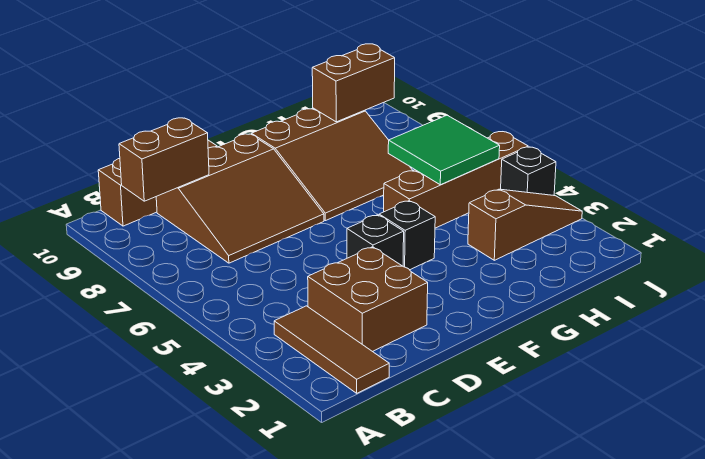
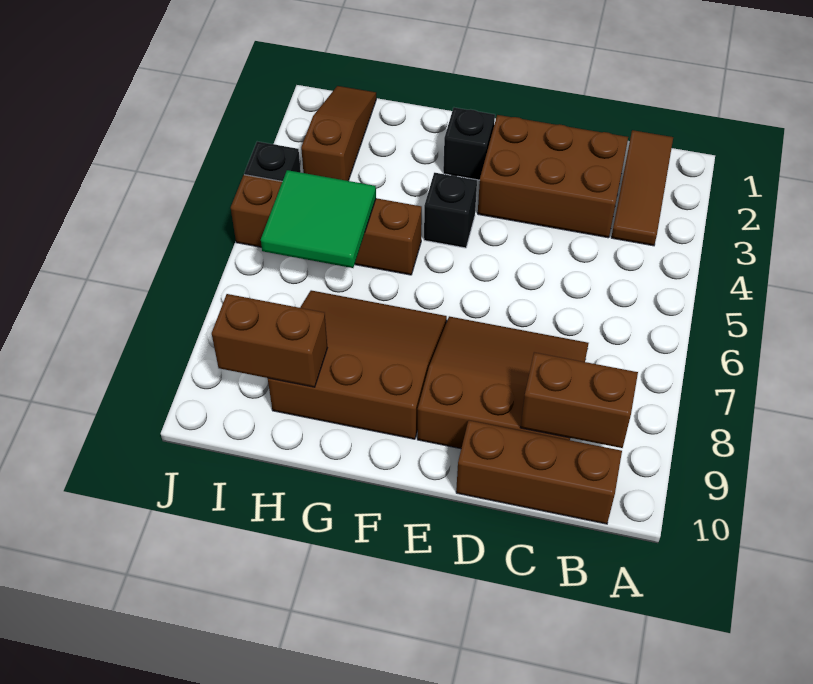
brown brick C2:D3 level 1 -> brown brick C2:E3 level 1
black brick E4 level 1 -> black brick F2 level 1
brown slope H3:J3 level 1 top H -> brown slope I1:I3 level 1 top 3

